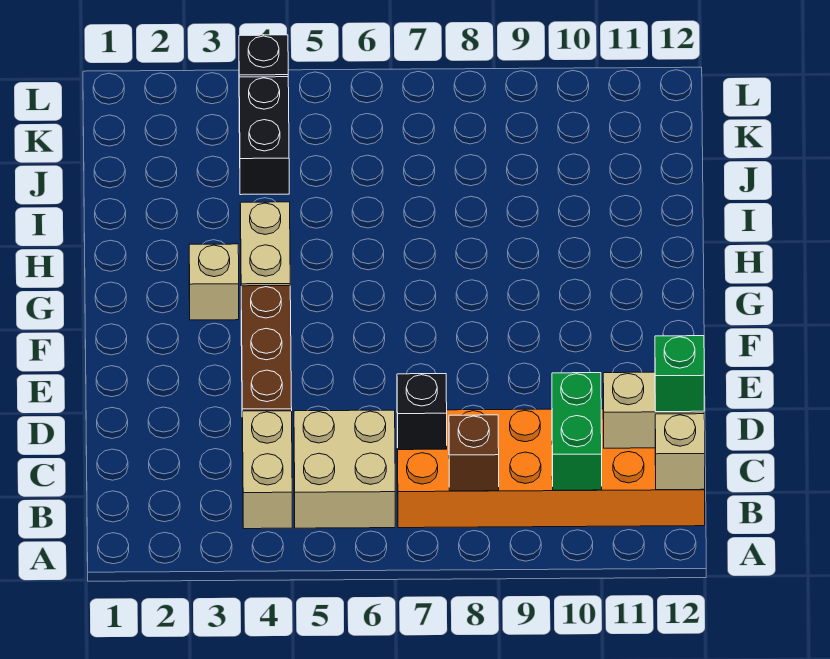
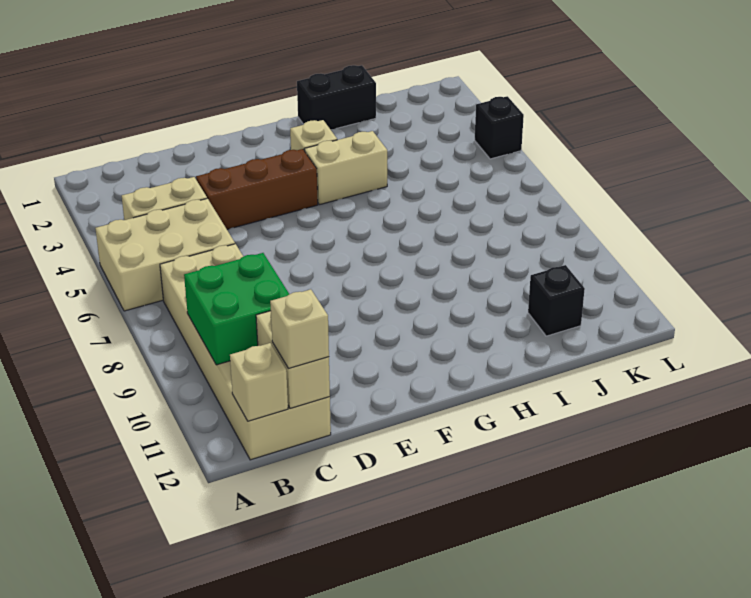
tan brick B5:C6 level 1 -> tan brick A5:C6 level 1
orange brick B7:C12 level 1 -> tan brick B7:C12 level 1
brown brick B8 level 2 -> none
green brick B10:C10 level 2 -> green brick B9:C10 level 2
black brick C7 level 2 -> black brick J11 level 1
green brick C12 level 3 -> tan brick C12 level 3
black brick J4:K4 level 1 -> black brick H1:I1 level 1

